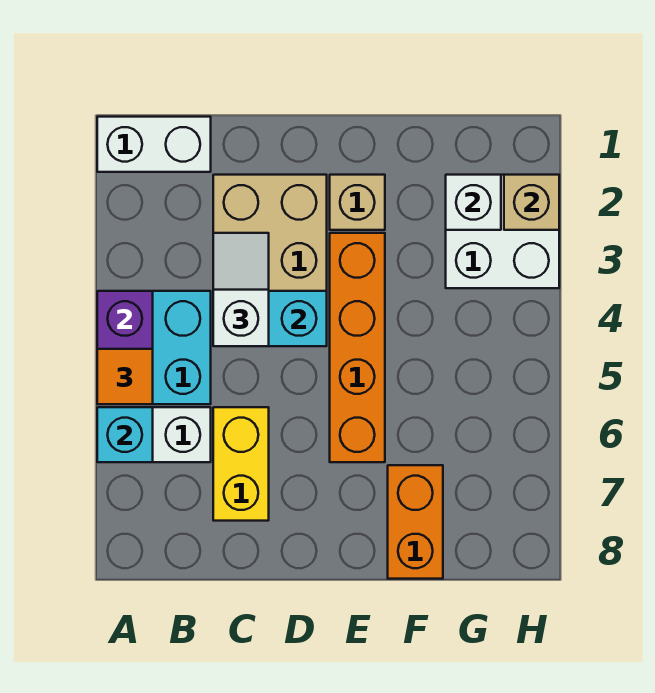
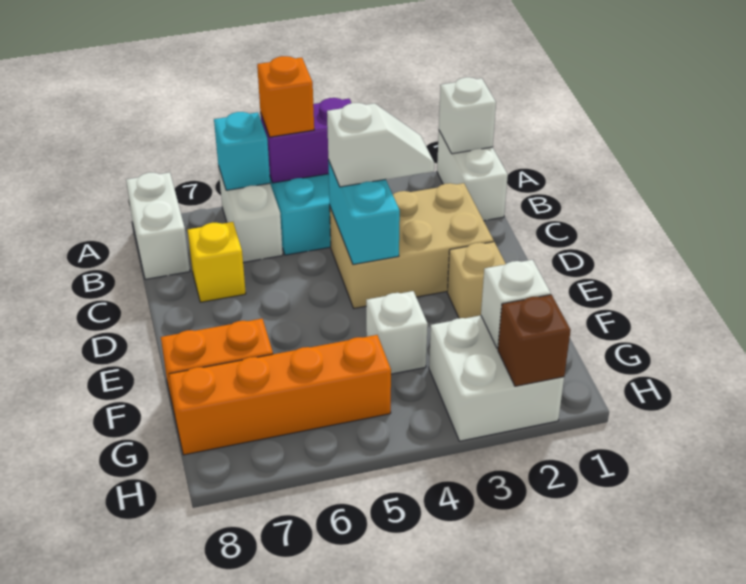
none -> white brick A1 level 2
orange tile A5 level 3 -> orange brick A5 level 3
none -> white brick A8:B8 level 1
yellow brick C6:C7 level 1 -> yellow brick C7 level 1
orange brick E3:E6 level 1 -> orange brick G5:G8 level 1
none -> white brick F4 level 1
tan brick H2 level 2 -> brown brick H2 level 2

